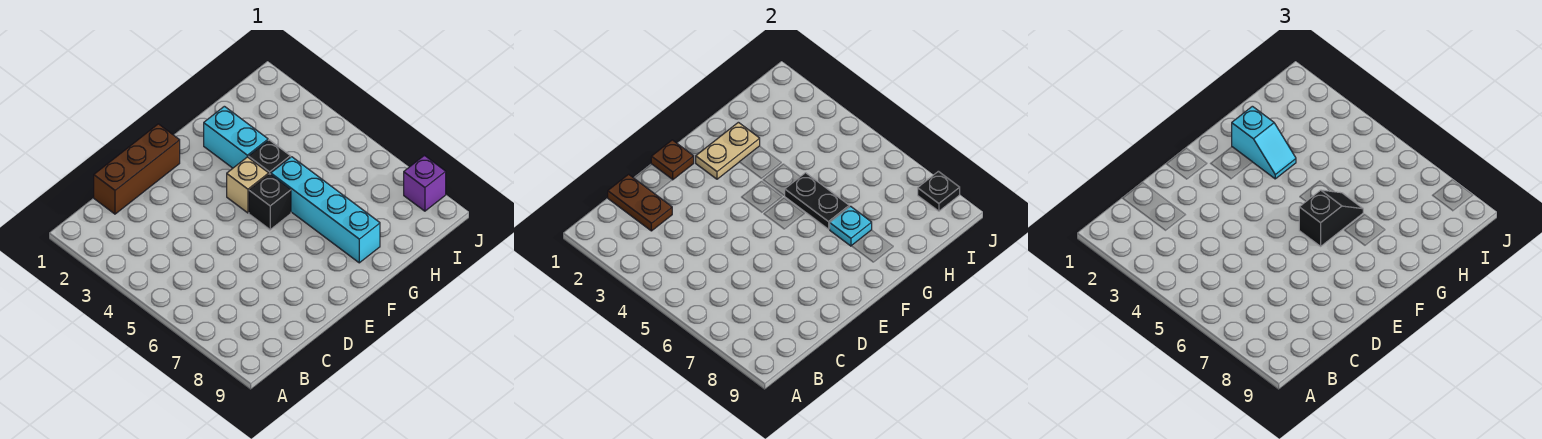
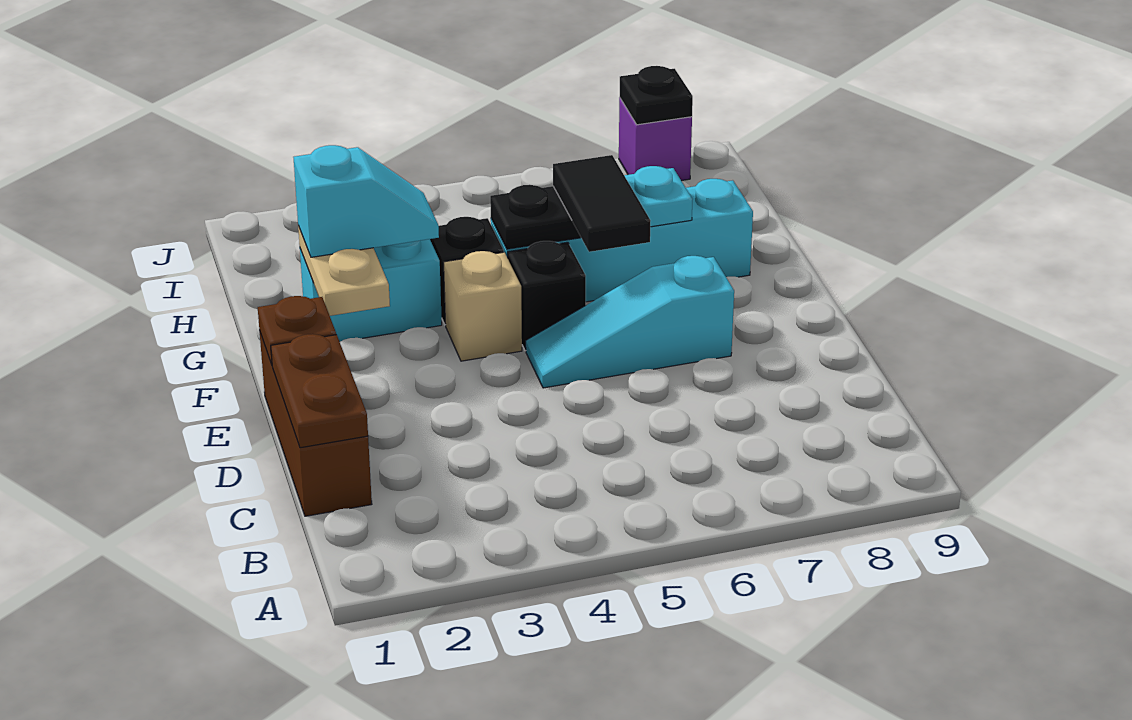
brown plate C1:C2 level 2 -> brown plate C1:D1 level 2
none -> cyan slope E5:E7 level 1 top 7
black slope F6:G6 level 3 top F -> black tile F6:G6 level 3

